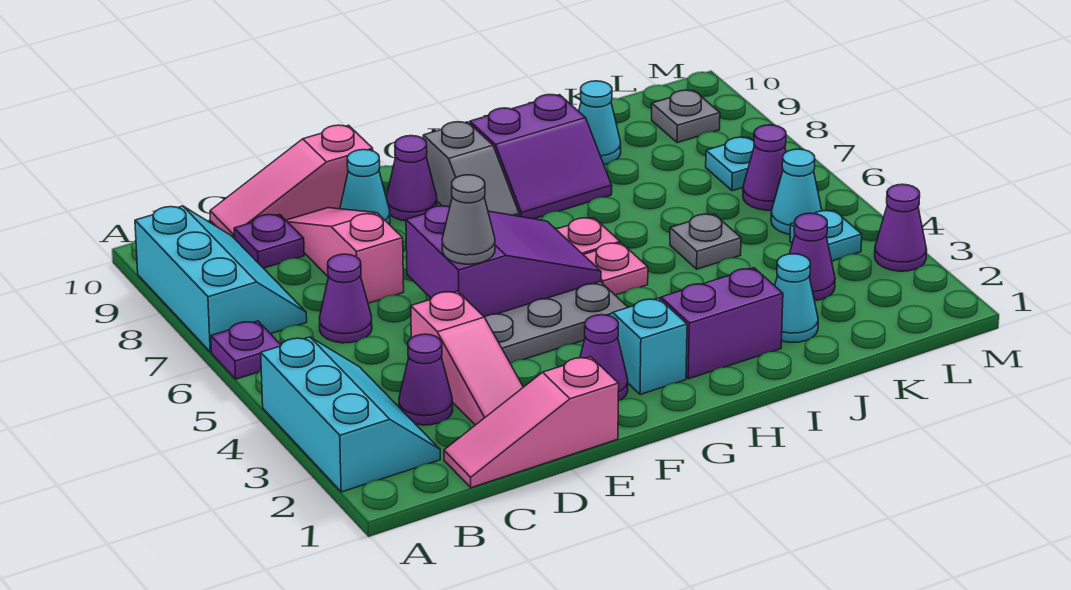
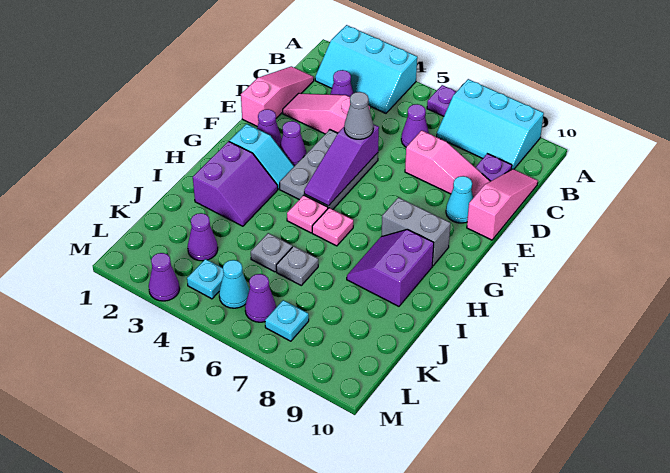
purple slope E5:G6 level 2 top E -> purple slope E5:G5 level 2 top E
purple cone F9 level 1 -> purple cone F3 level 1
grey slope G8:G9 level 1 top 9 -> grey brick G8:G9 level 1
cyan cone J2 level 1 -> none
cyan cone J9 level 1 -> none
grey plate L9 level 1 -> grey plate J6 level 1

